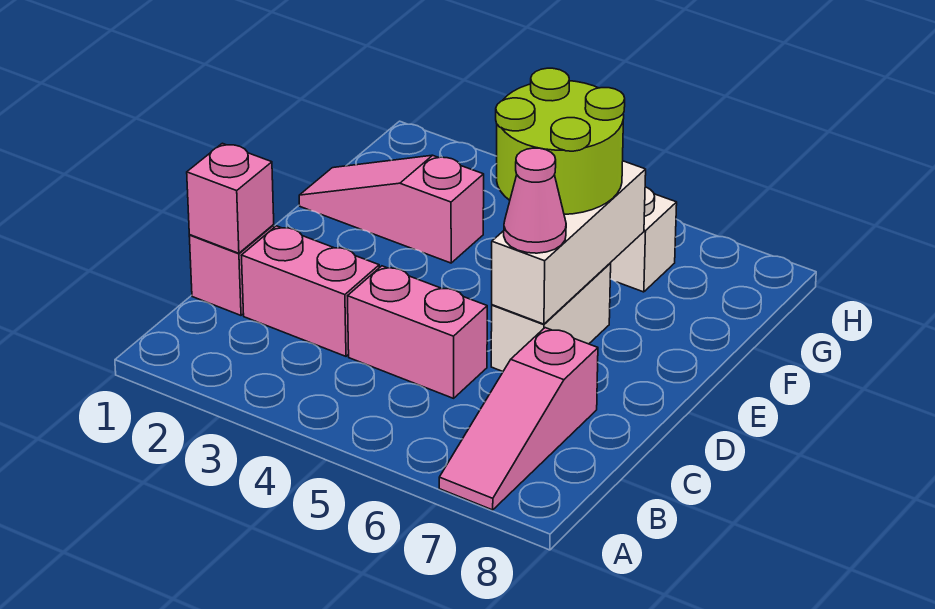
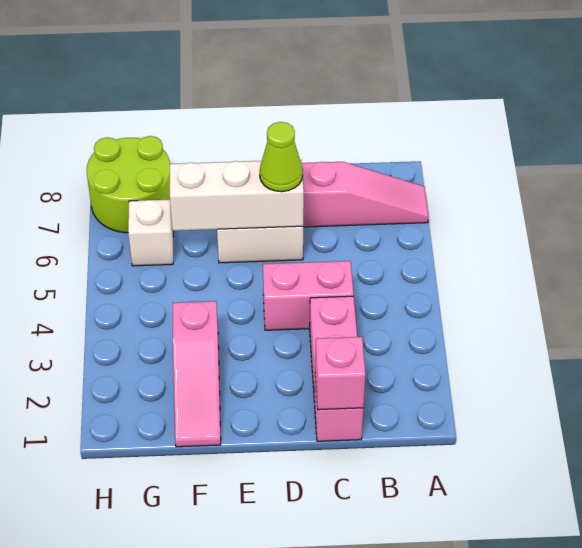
pink brick C4:C5 level 1 -> pink brick C4:D4 level 1
pink cone D6 level 3 -> lime cone D6 level 3
lime round brick E5:F6 level 3 -> lime round brick G7:H8 level 1

